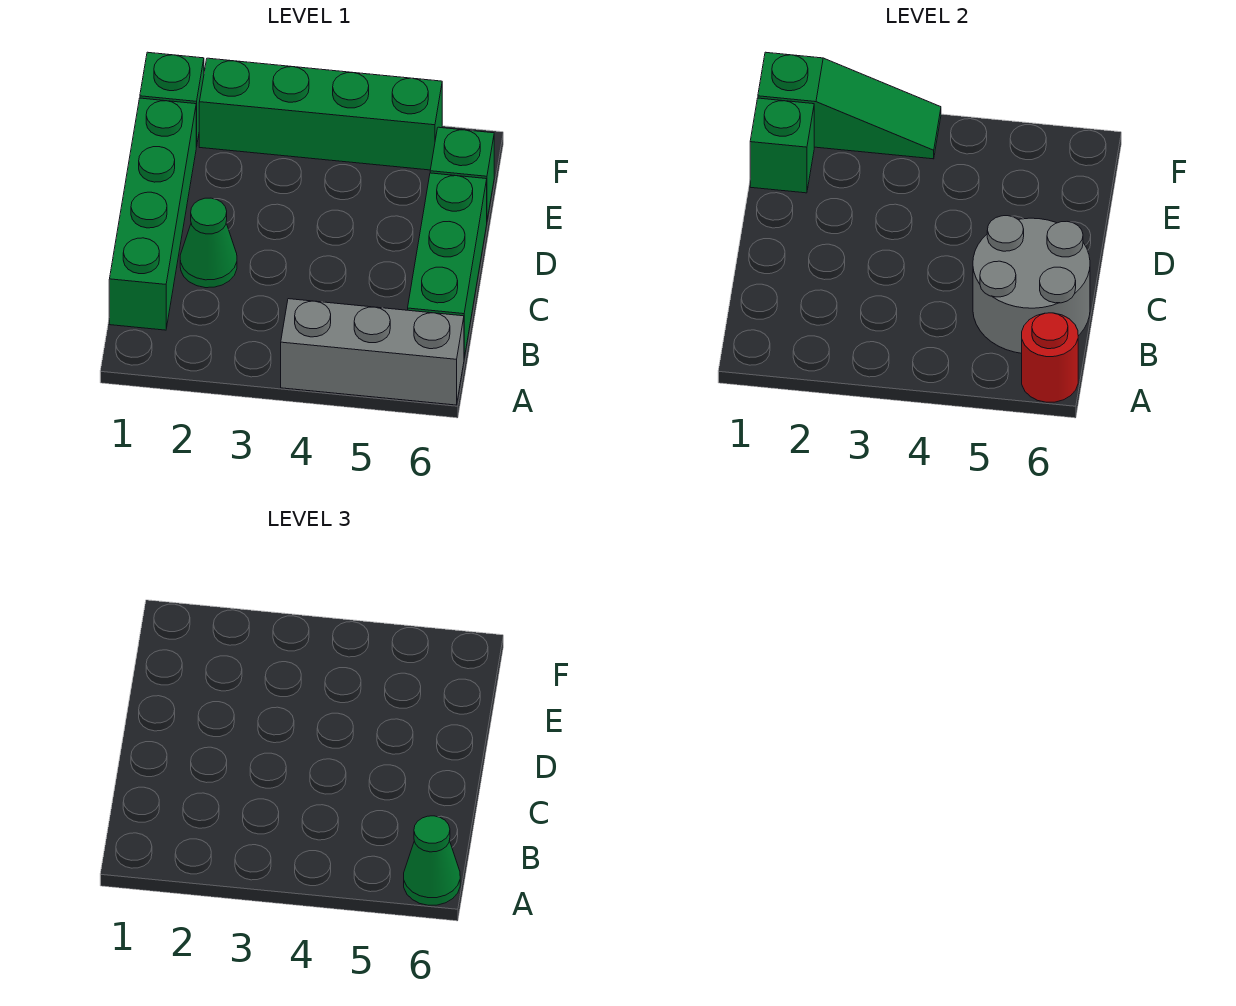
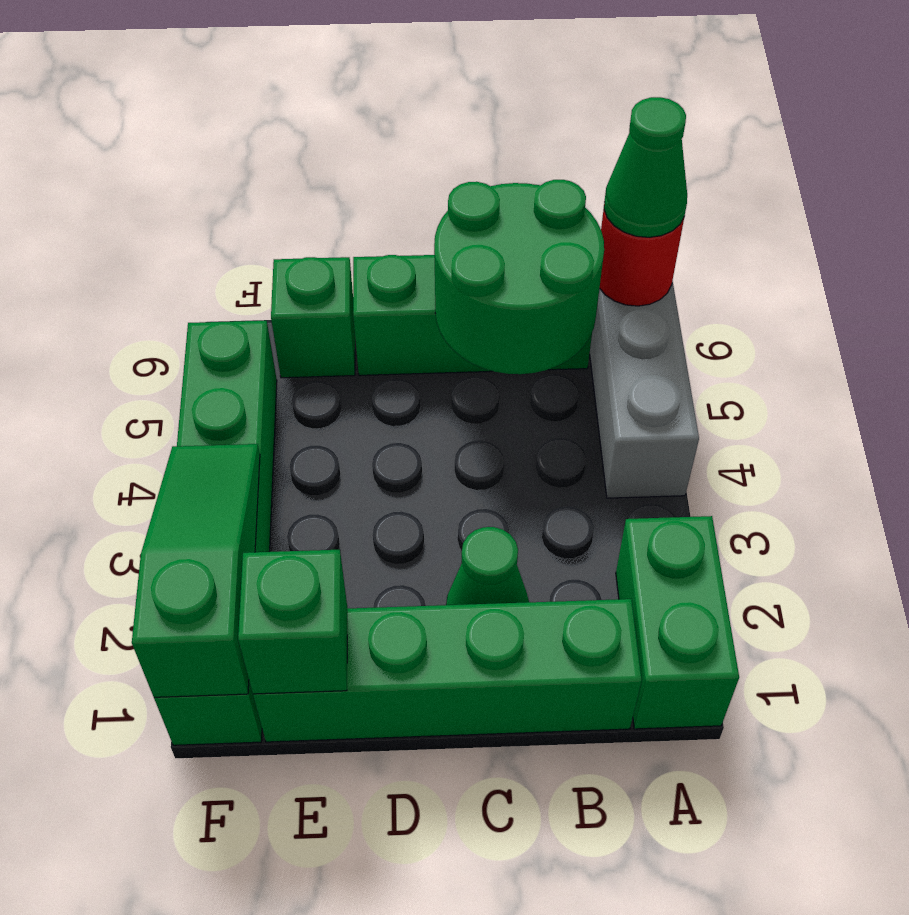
none -> green brick A1:A2 level 1
grey round brick B5:C6 level 2 -> green round brick B5:C6 level 2

